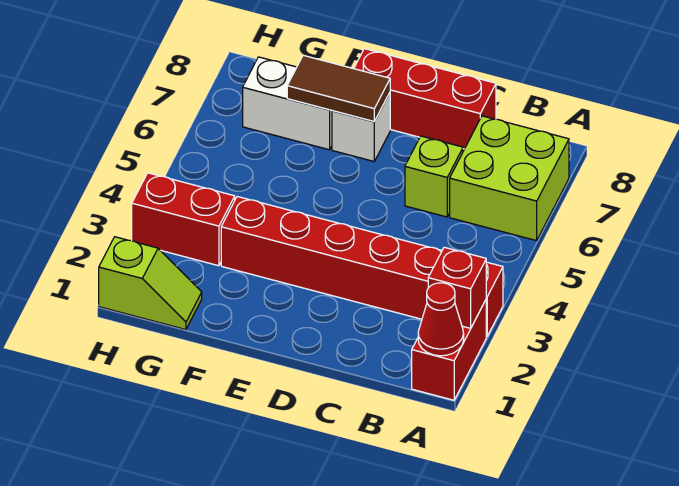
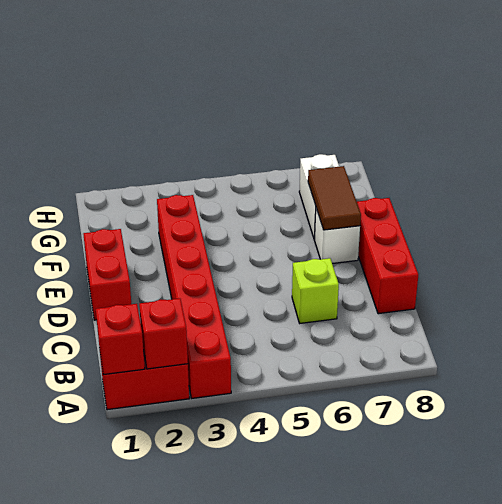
red cone A1 level 2 -> red brick A1 level 2
lime brick A6:B7 level 1 -> none
lime slope G1:H1 level 1 top H -> none
red brick G3:H3 level 1 -> red brick D1:E1 level 1

